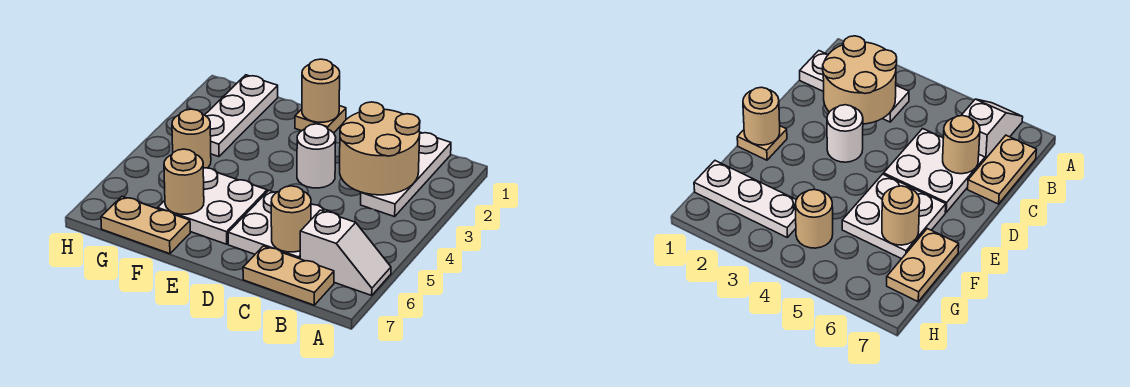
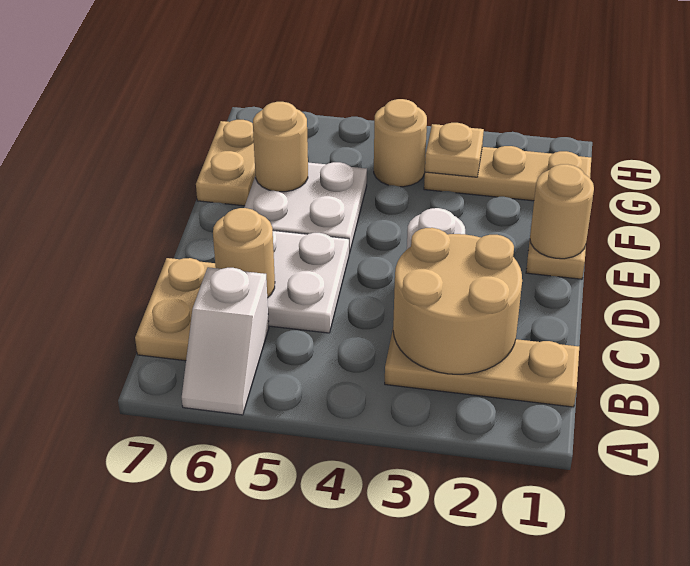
white plate B1:B3 level 1 -> tan plate B1:B3 level 1
white plate G1:G3 level 1 -> tan plate G1:G3 level 1
none -> tan plate G3 level 2

